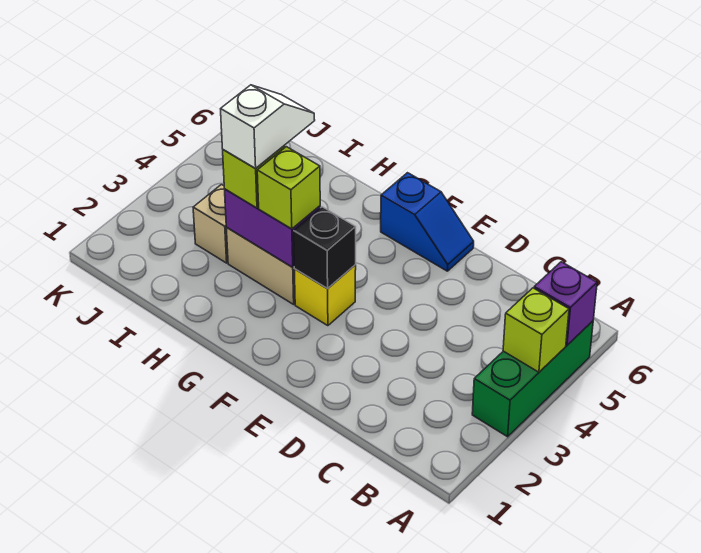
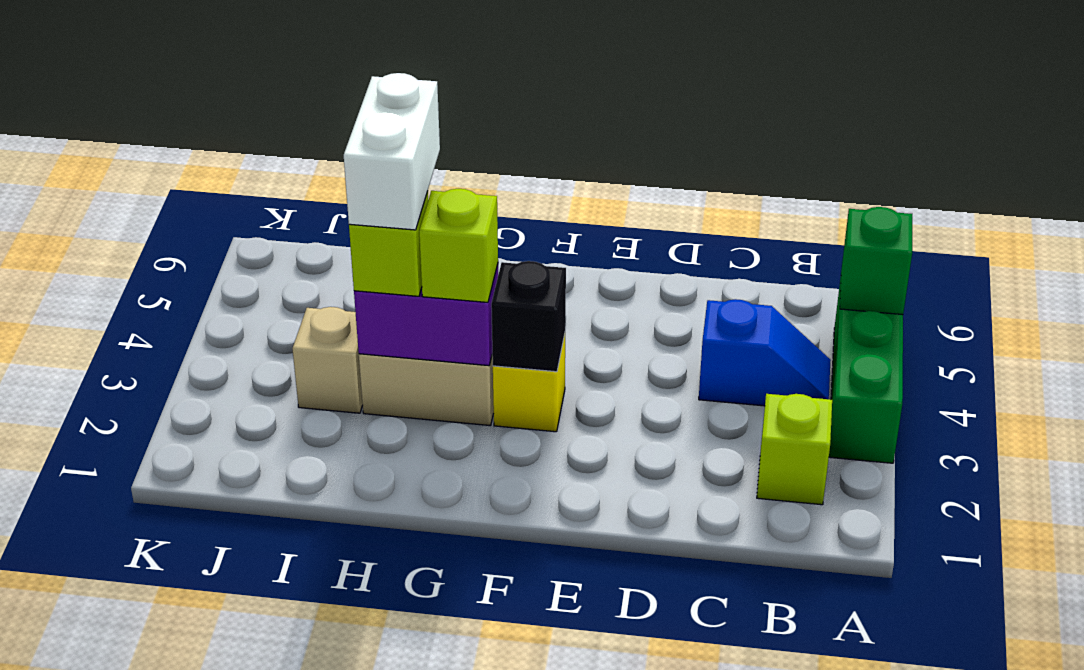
lime brick A4 level 2 -> lime brick B2 level 1
purple brick A5 level 2 -> green brick A5 level 2
blue slope E6:F6 level 1 top F -> blue slope B4:C4 level 1 top C
white slope H3:H4 level 4 top 3 -> white brick H3:H4 level 4

